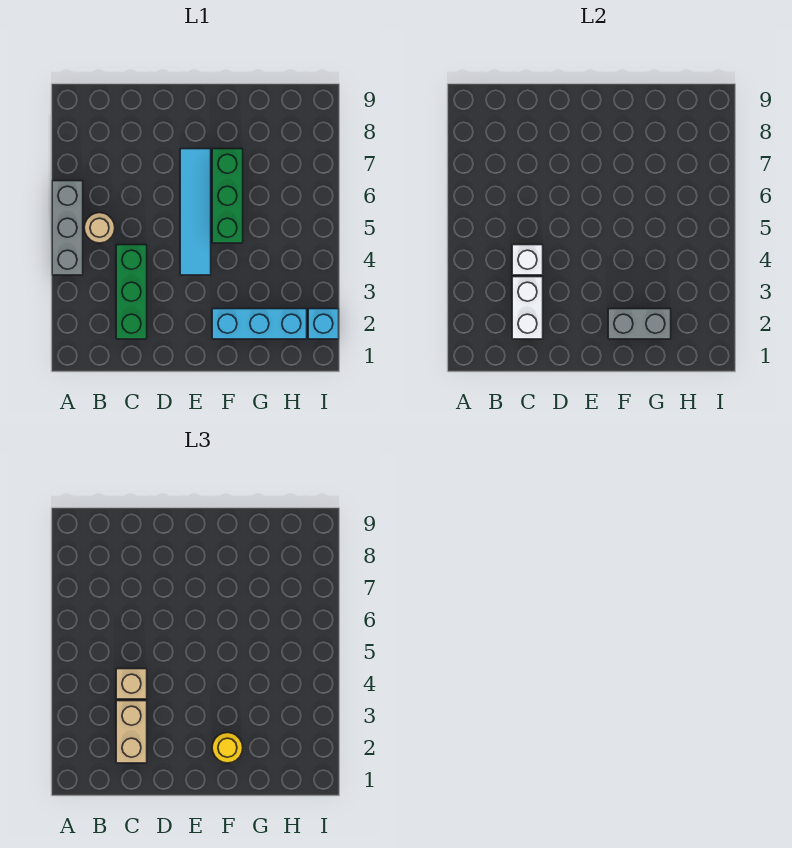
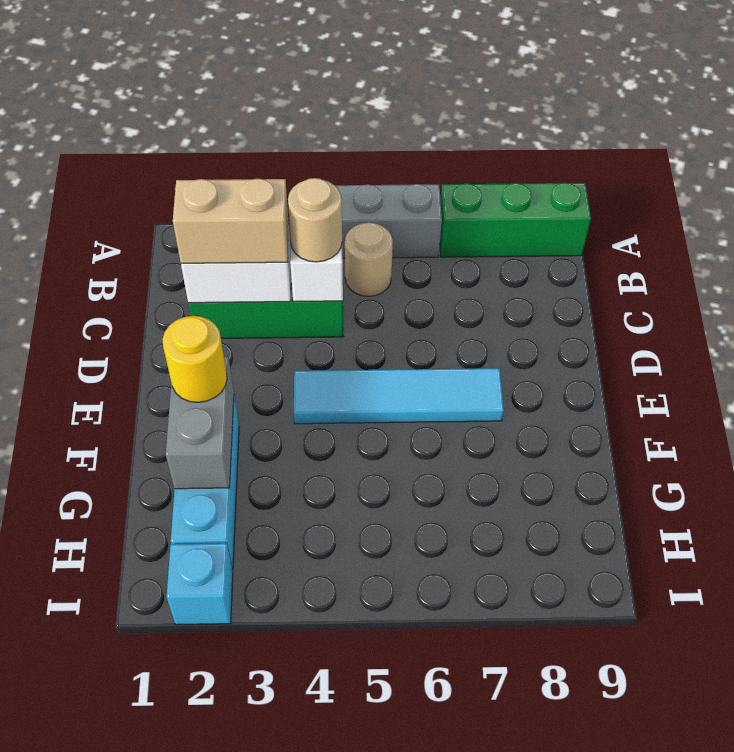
tan brick C4 level 3 -> tan round brick C4 level 3
green brick F5:F7 level 1 -> green brick A7:A9 level 1

